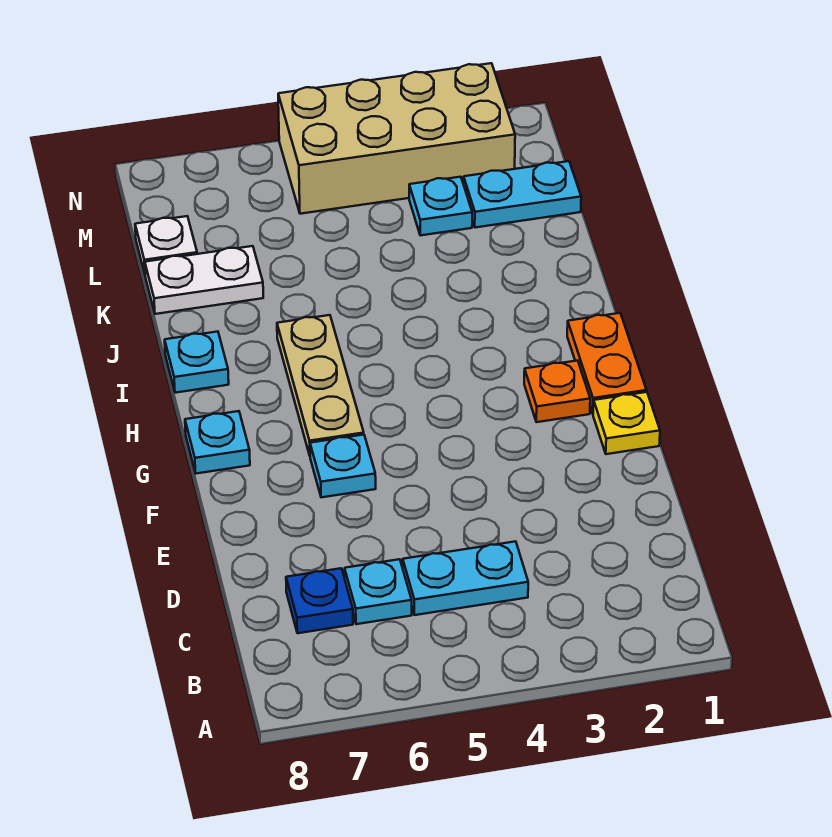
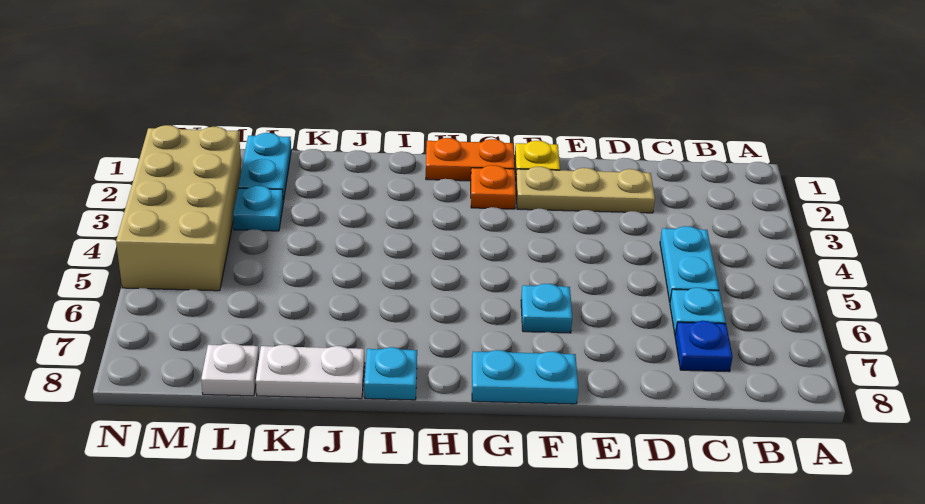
tan plate G6:I6 level 1 -> tan plate D2:F2 level 1
cyan plate G8 level 1 -> cyan plate F8:G8 level 1
white plate K7:K8 level 1 -> white plate J8:K8 level 1

